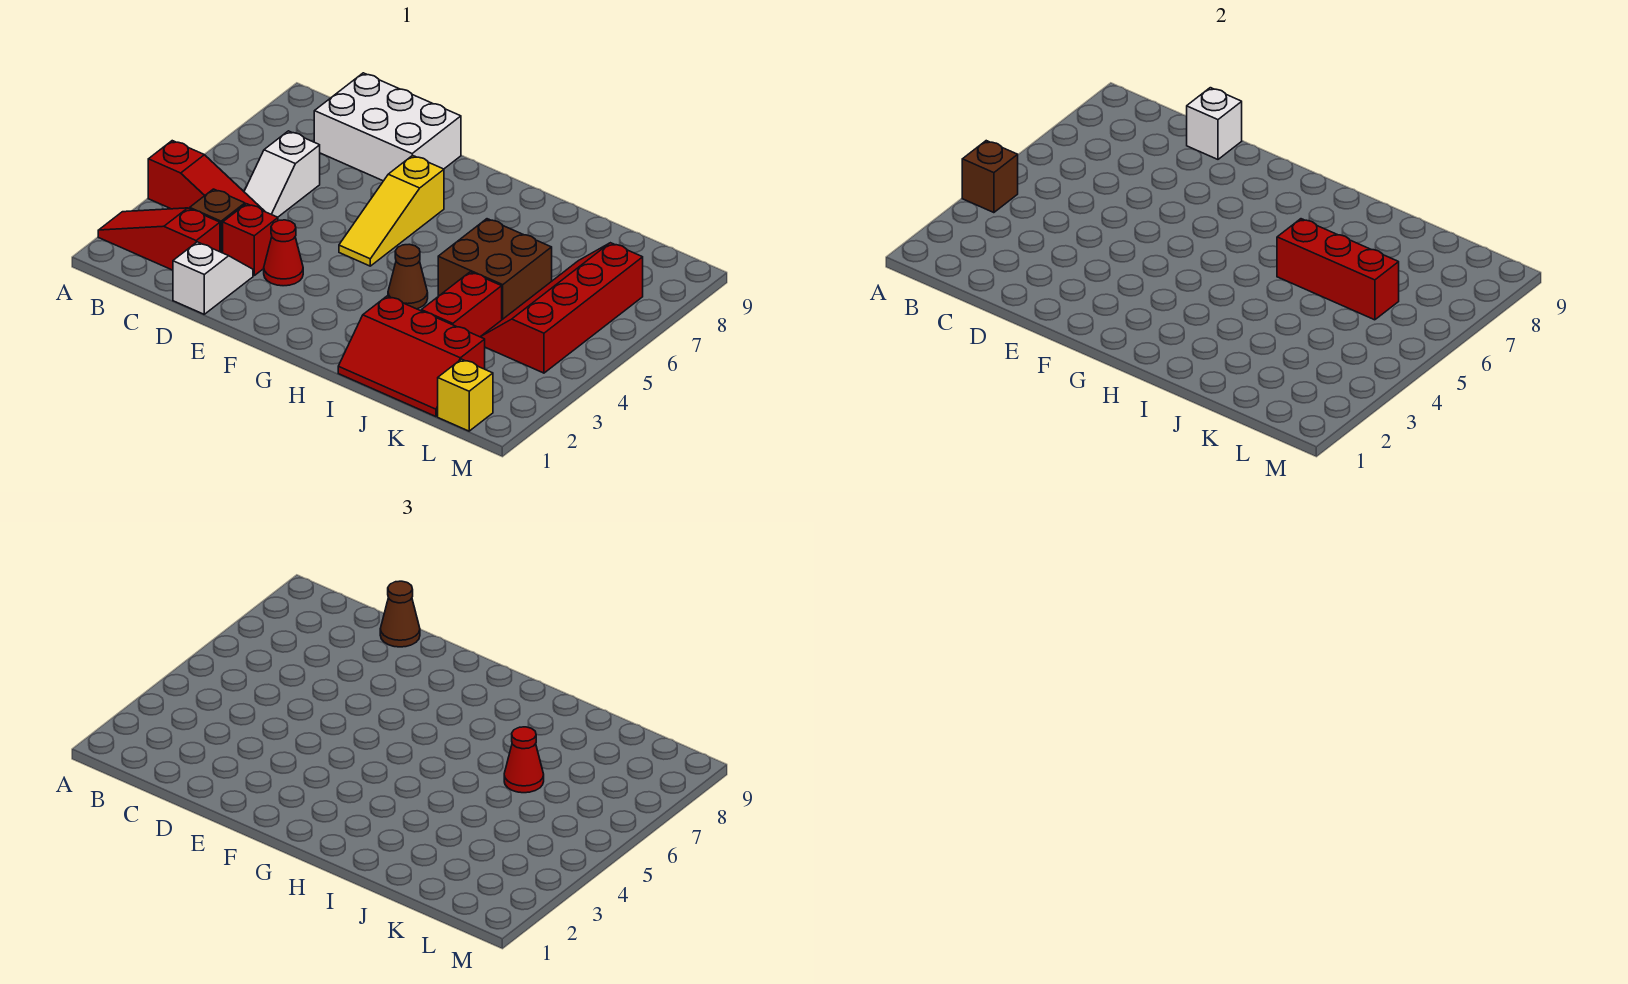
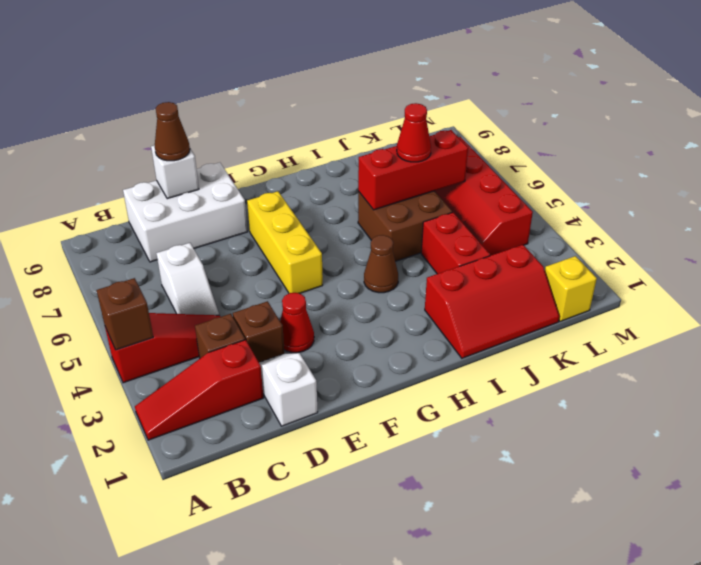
red brick D3 level 1 -> brown brick D3 level 1
yellow slope F5:F7 level 1 top 7 -> yellow brick F5:F7 level 1

